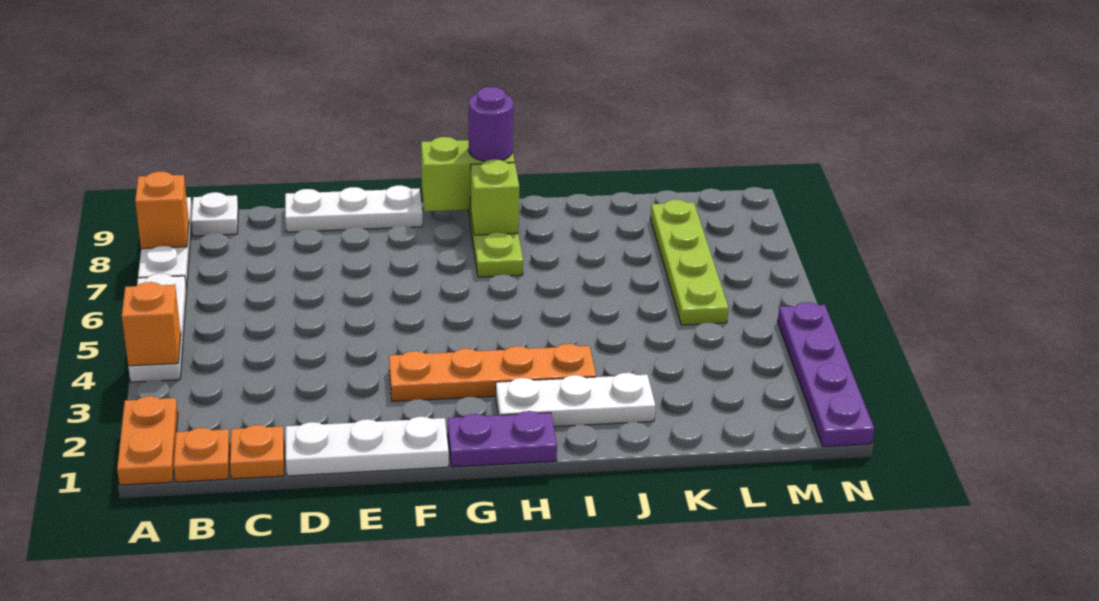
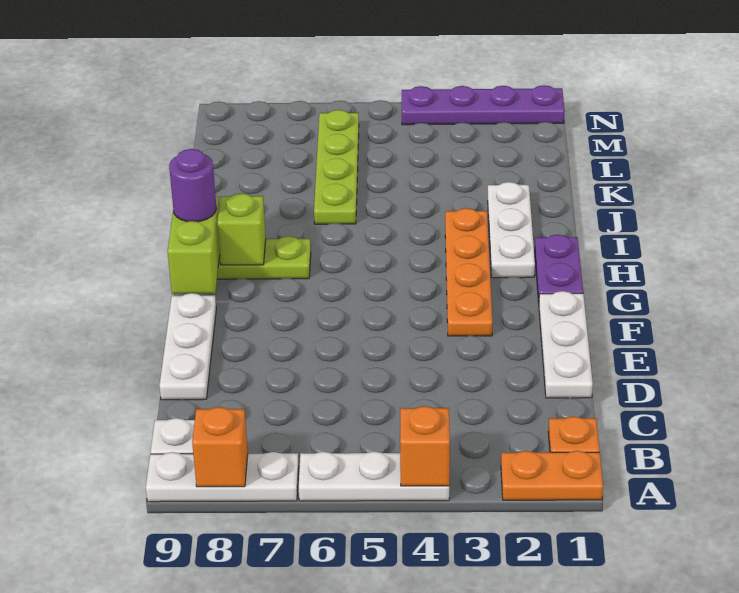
orange plate C1 level 1 -> none
lime plate L5:L8 level 1 -> lime plate J6:M6 level 1

